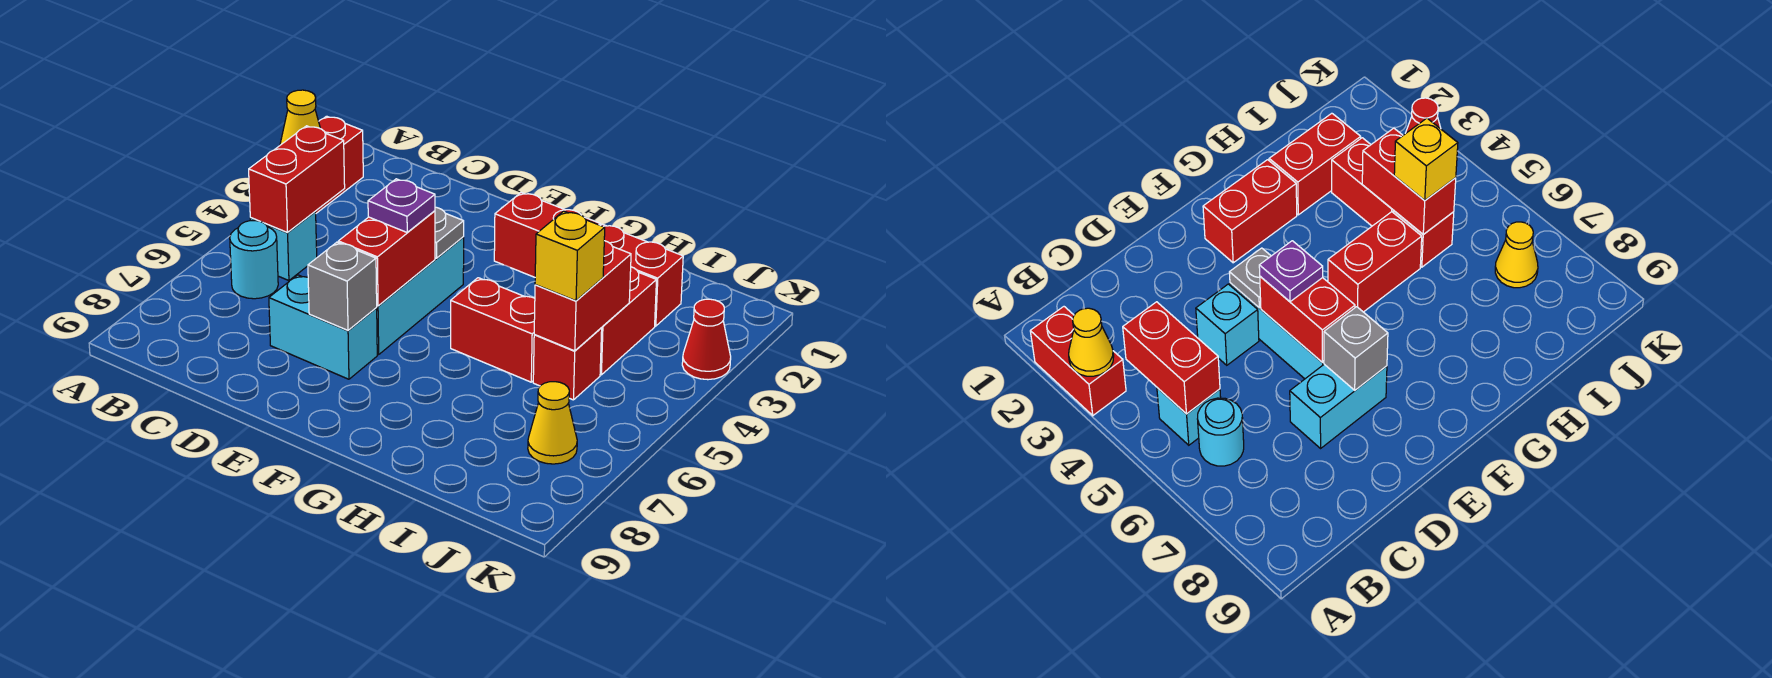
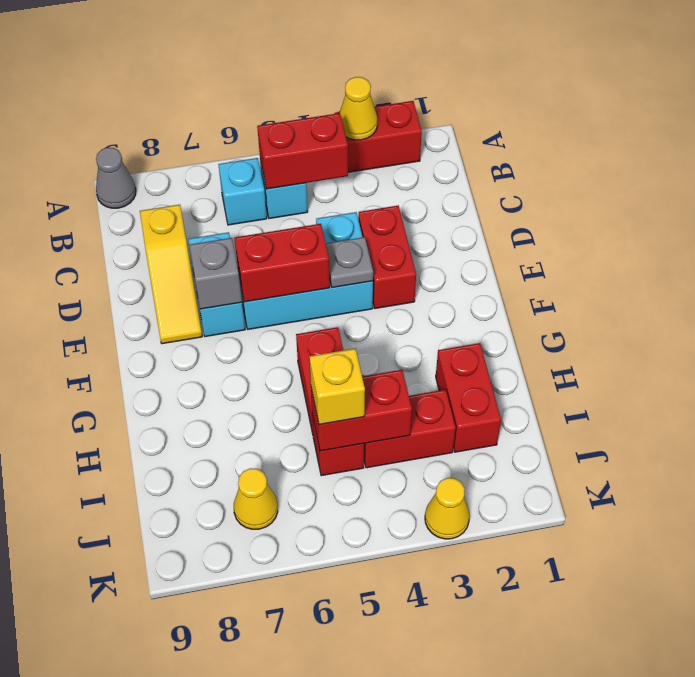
none -> grey cone A9 level 1
cyan round brick B6 level 1 -> cyan brick B6 level 1
none -> yellow slope C8:E8 level 1 top C
purple plate E5 level 3 -> none
red brick F2:G2 level 1 -> red brick D3:E3 level 1
red cone K3 level 1 -> yellow cone K3 level 1

